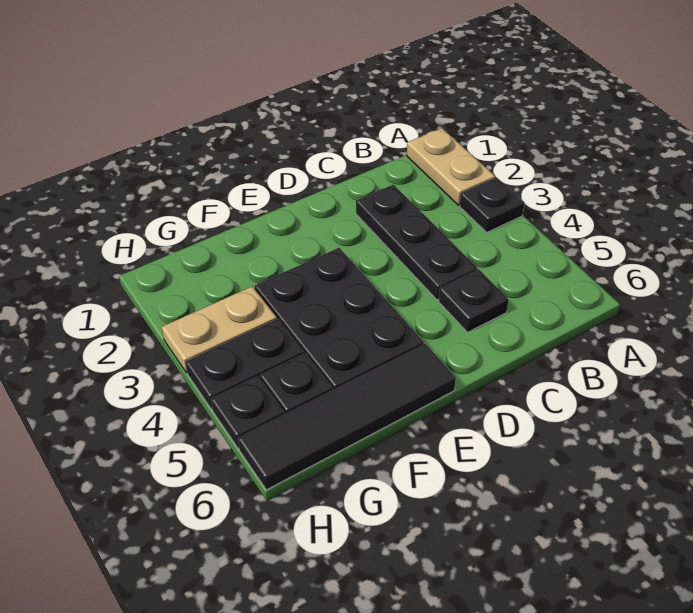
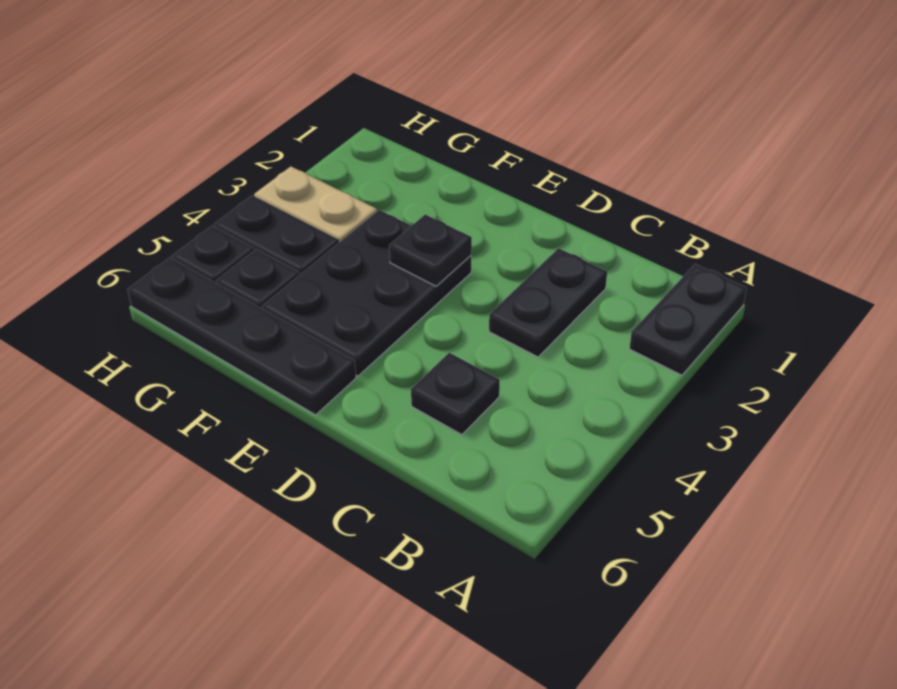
tan plate A1:A2 level 1 -> black plate A1:A2 level 1
black plate A3 level 1 -> black plate E3 level 2
black plate C2:C4 level 1 -> black plate C2:C3 level 1
black tile E6:H6 level 1 -> black plate E6:H6 level 1

